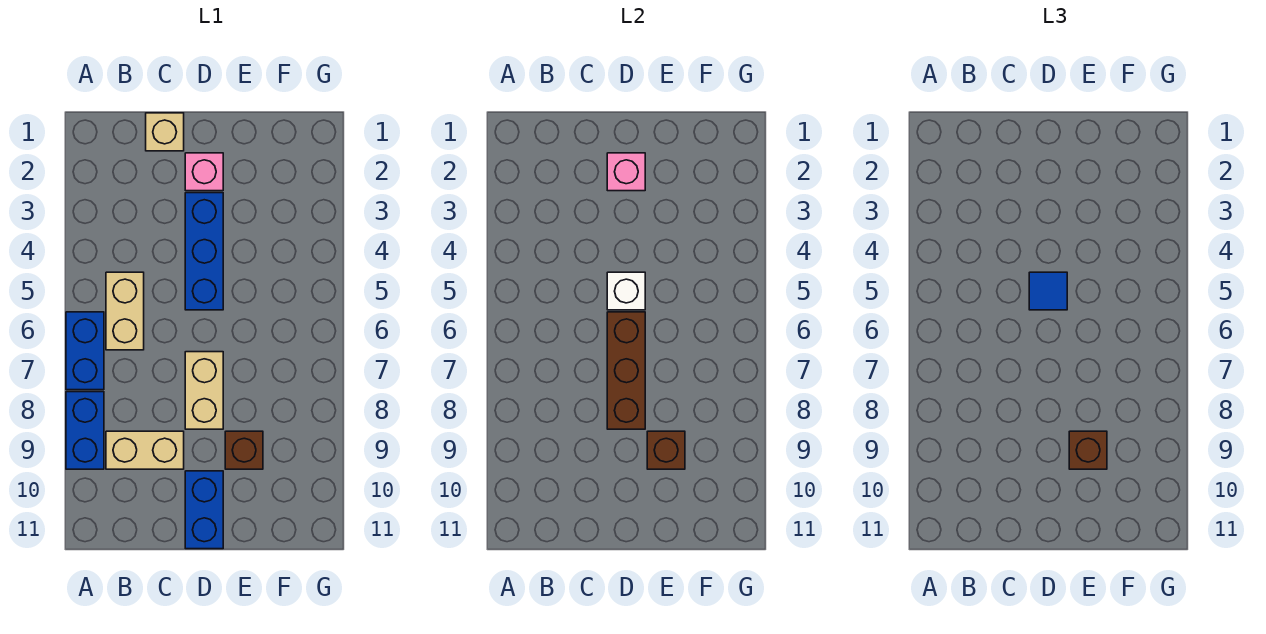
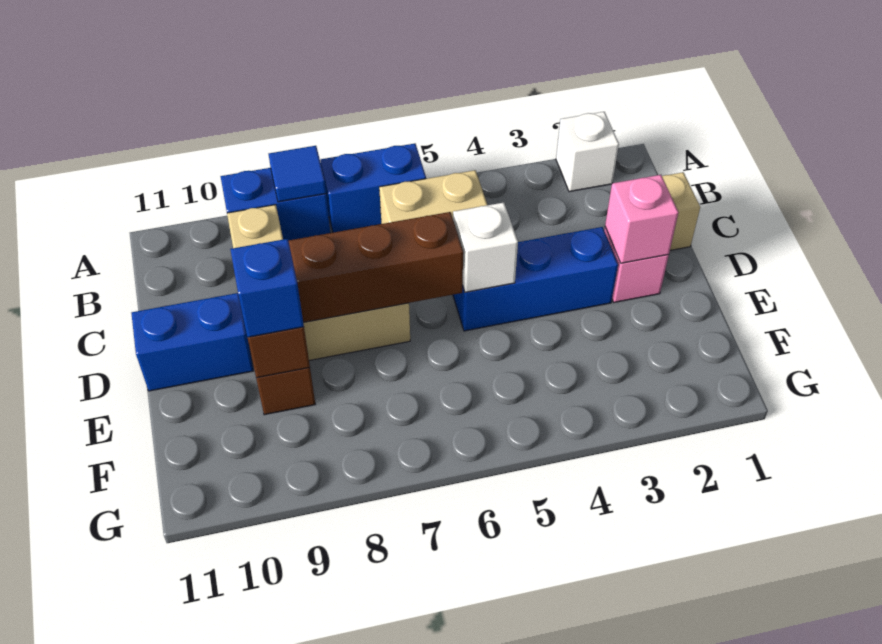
none -> white brick A2 level 1
blue tile D5 level 3 -> blue tile A8 level 2
brown brick E9 level 3 -> blue brick E9 level 3

